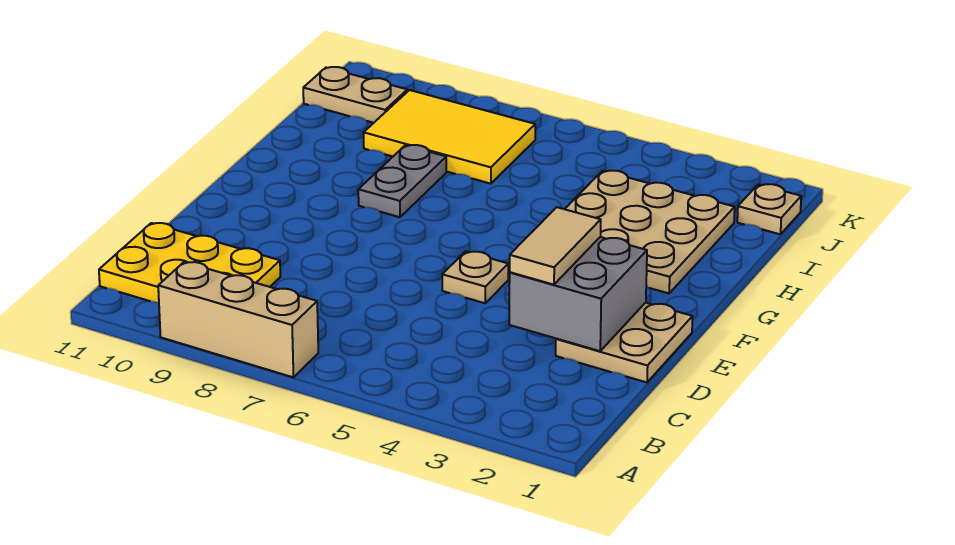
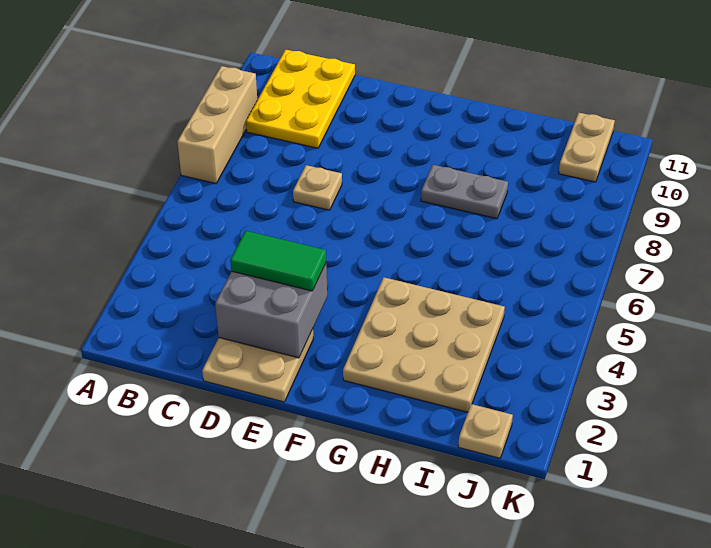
tan tile D3:E3 level 3 -> green tile D3:E3 level 3
tan plate E5 level 1 -> tan plate D7 level 1
yellow tile I7:J9 level 1 -> none

